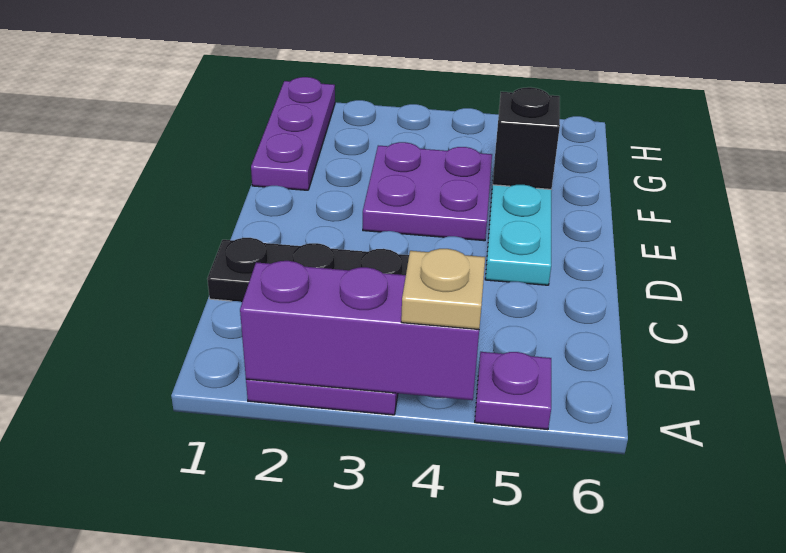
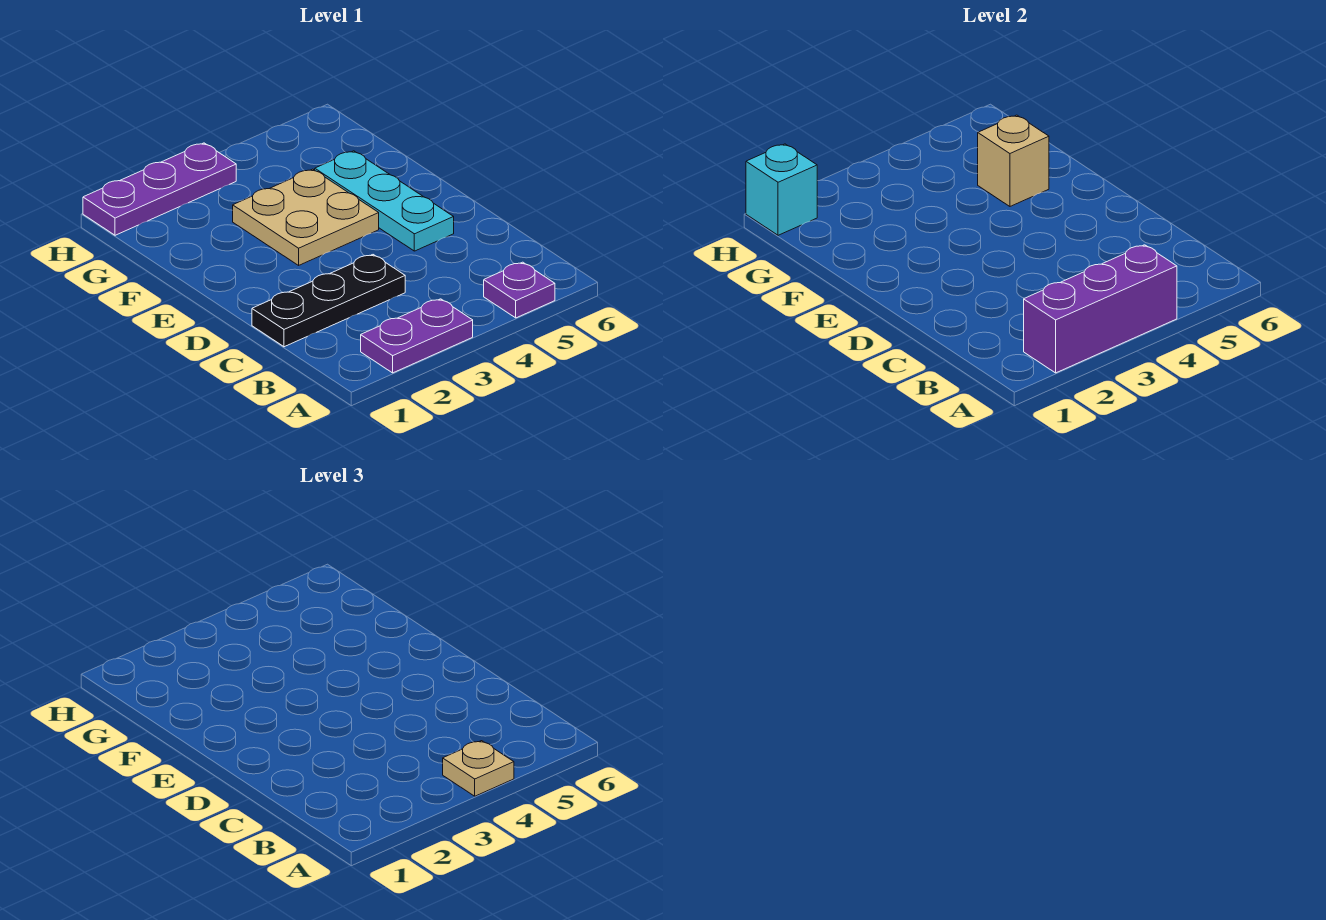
purple plate E3:F4 level 1 -> tan plate E3:F4 level 1
purple plate F1:H1 level 1 -> purple plate H1:H3 level 1
black brick F5 level 2 -> tan brick F5 level 2
none -> cyan brick H1 level 2

